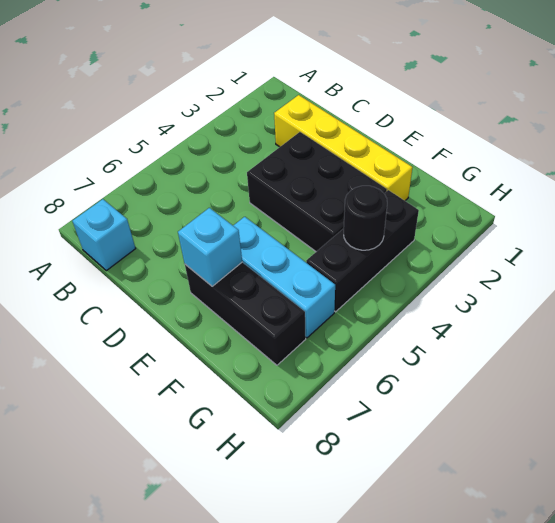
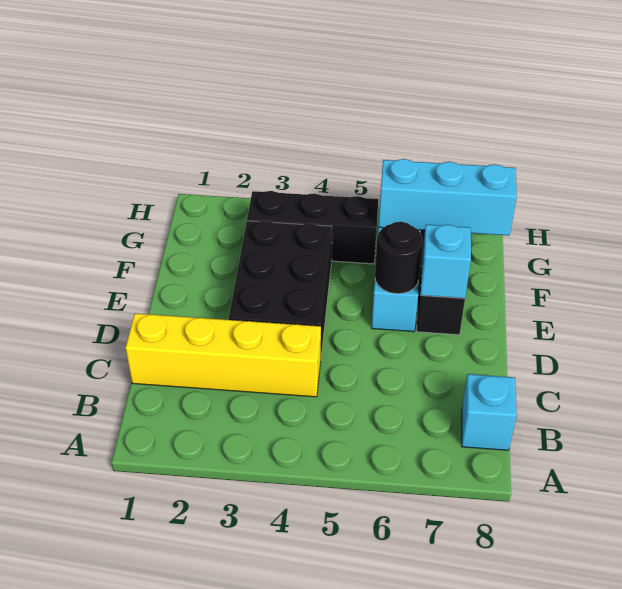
yellow brick C2:F2 level 1 -> yellow brick C1:C4 level 1
black round brick G4 level 2 -> black round brick E6 level 2
none -> cyan brick G6:G8 level 2

